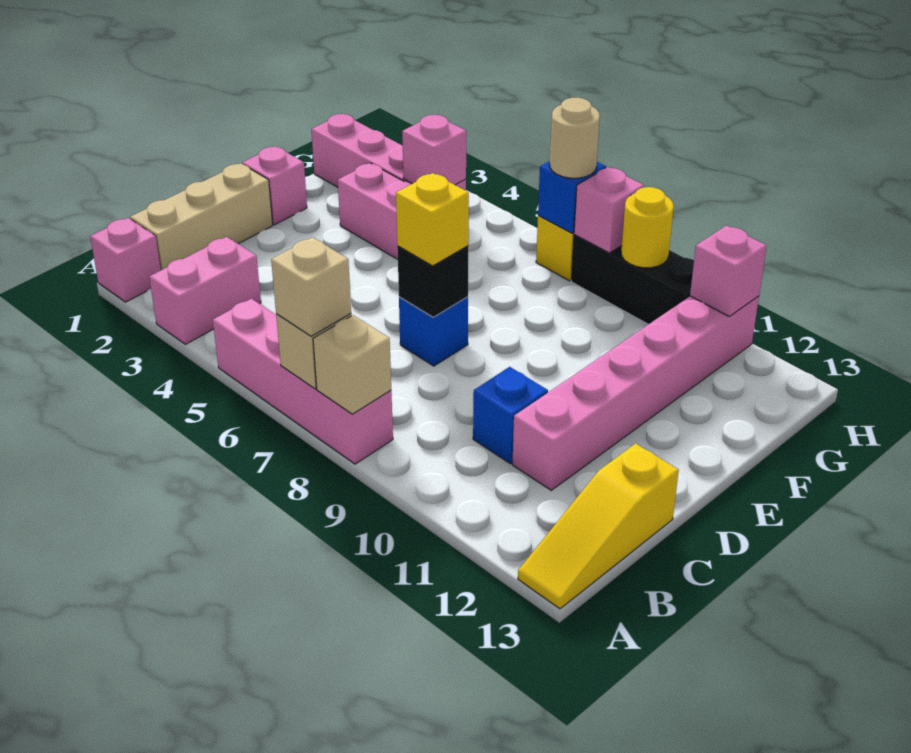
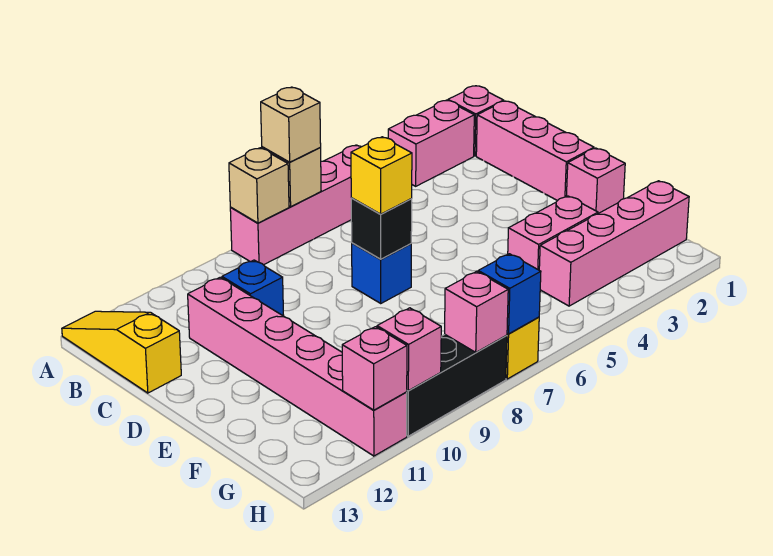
pink brick A3:B3 level 1 -> pink brick A2:A3 level 1
tan brick B1:D1 level 1 -> pink brick B1:D1 level 1
pink brick G4 level 2 -> pink brick H10 level 2
tan round brick H7 level 3 -> none
yellow round brick H9 level 2 -> none

